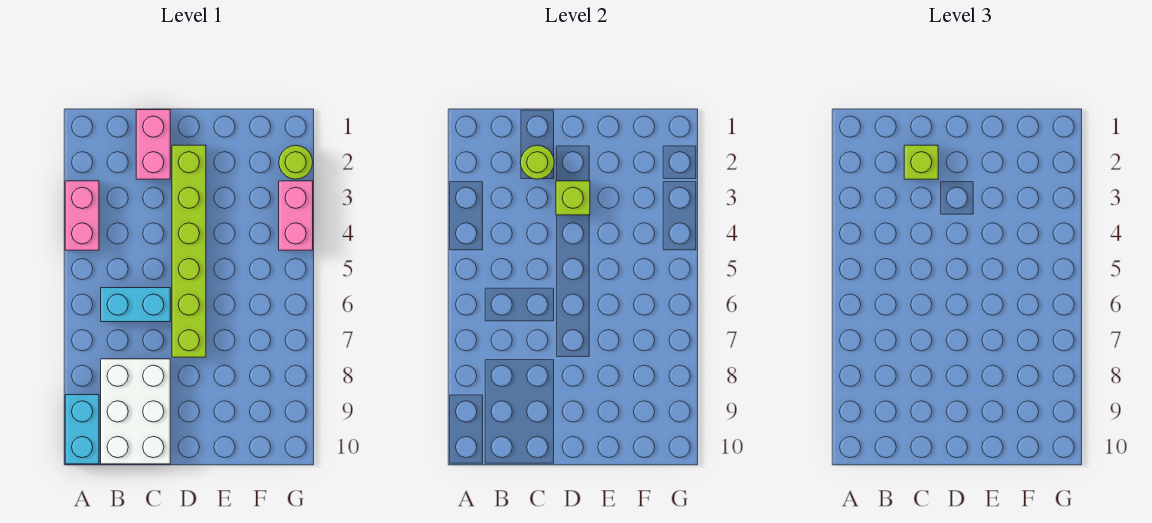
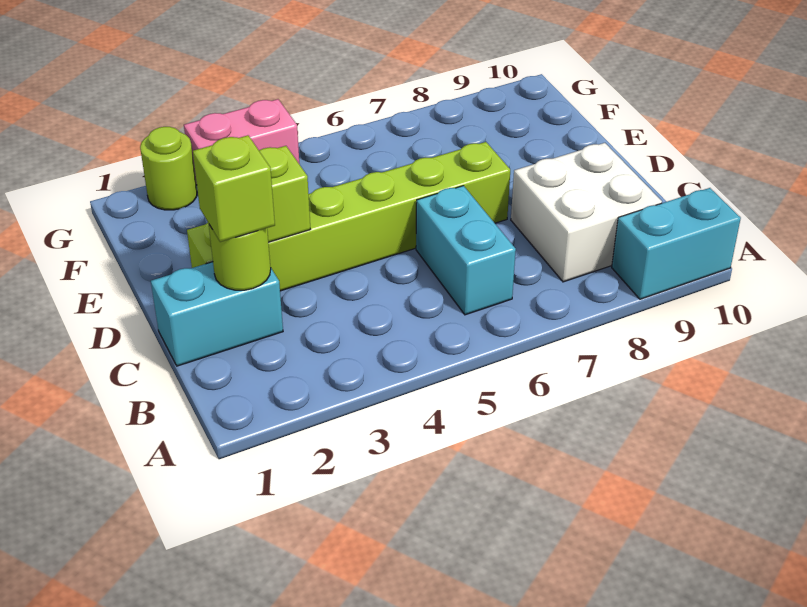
pink brick A3:A4 level 1 -> none
white brick B8:C10 level 1 -> white brick B8:C9 level 1
pink brick C1:C2 level 1 -> cyan brick C1:C2 level 1

